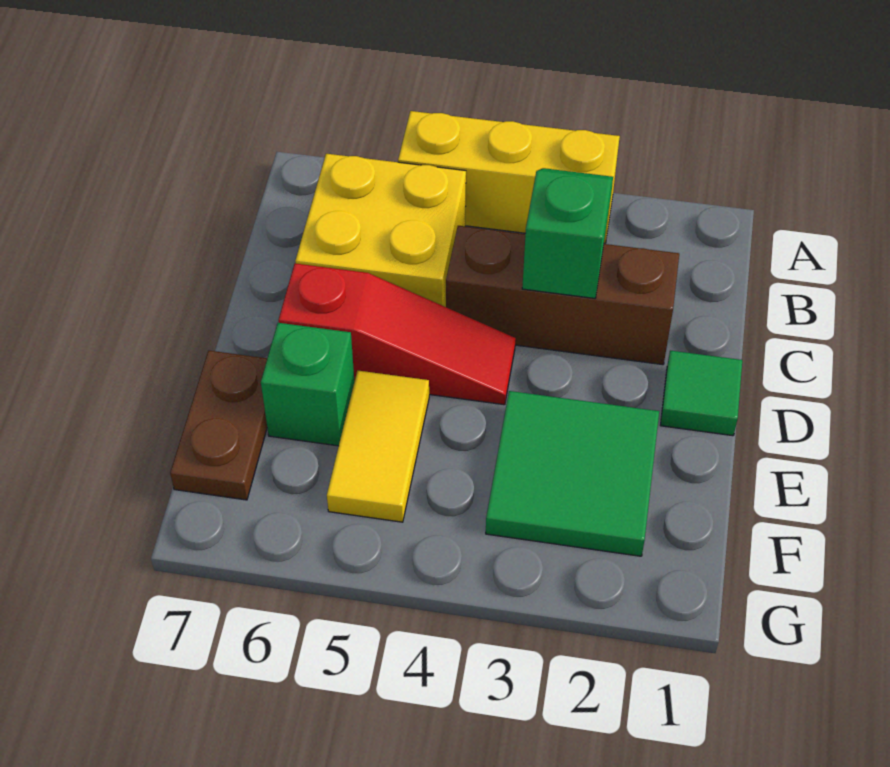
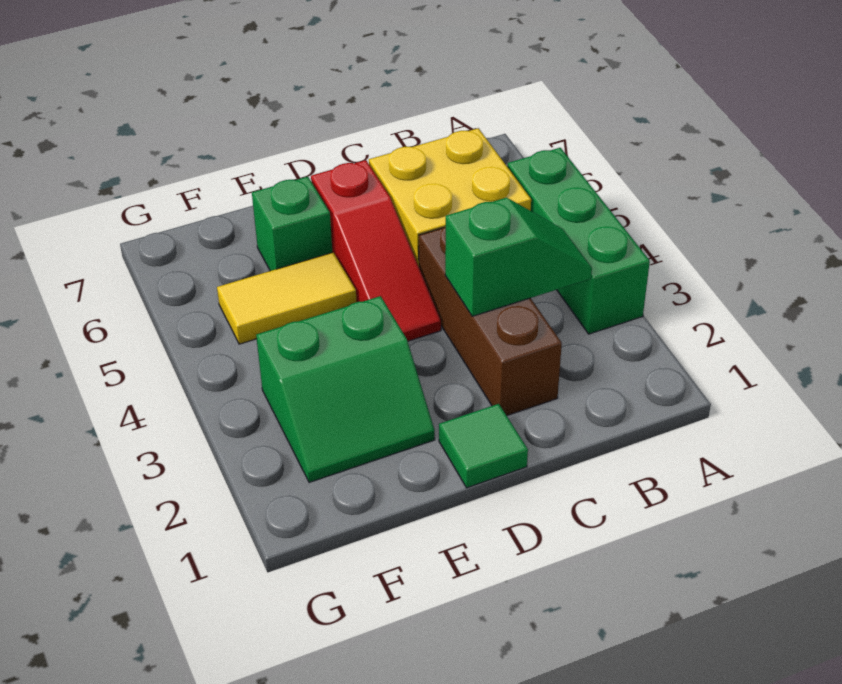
yellow brick A3:A5 level 1 -> green brick A3:A5 level 1
green tile E2:F3 level 1 -> green slope E2:F3 level 1 top 3
brown plate E7:F7 level 1 -> none

